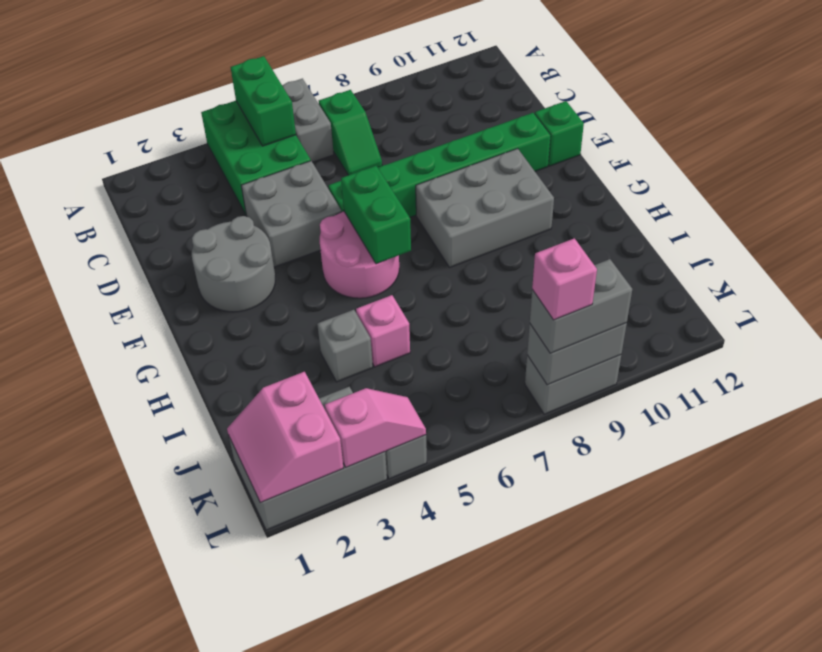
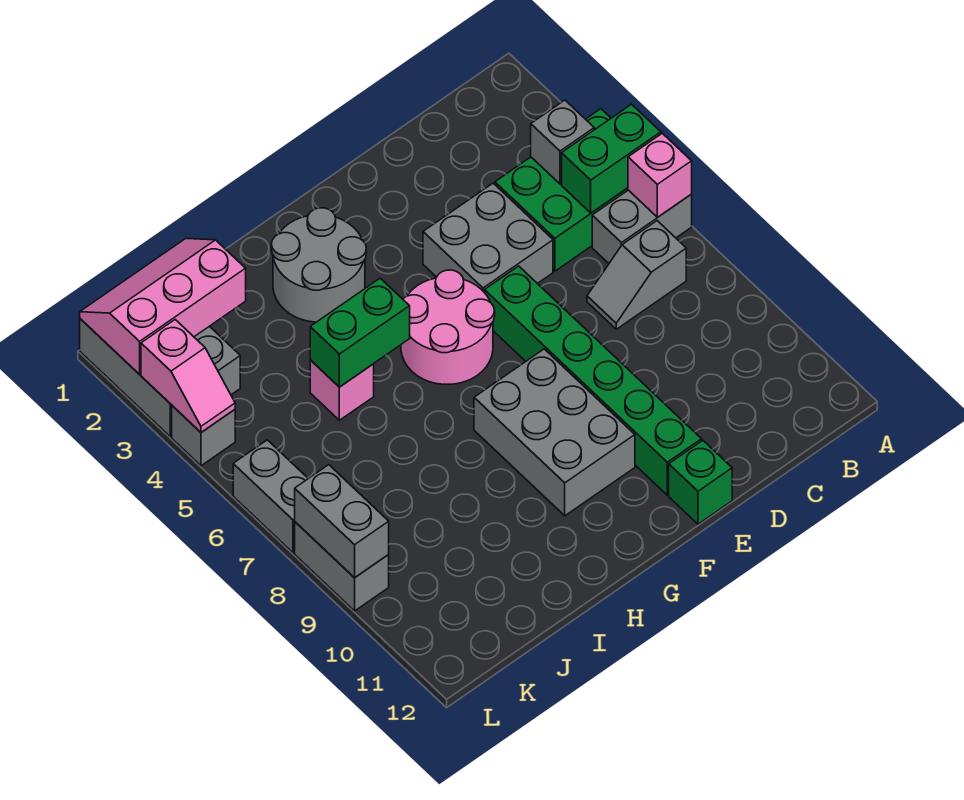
green slope B7:C7 level 1 top B -> grey slope B7:C7 level 1 top B
grey round brick E2:F3 level 1 -> grey round brick G2:H3 level 1
green brick F6:G6 level 2 -> green brick H5:I5 level 2
grey brick I4 level 1 -> grey brick B4 level 2
pink slope K1:L2 level 2 top 2 -> pink slope J1:L2 level 2 top 2
grey brick L8:L9 level 3 -> grey brick L6:L7 level 1
pink brick L8 level 4 -> pink brick A6 level 2

